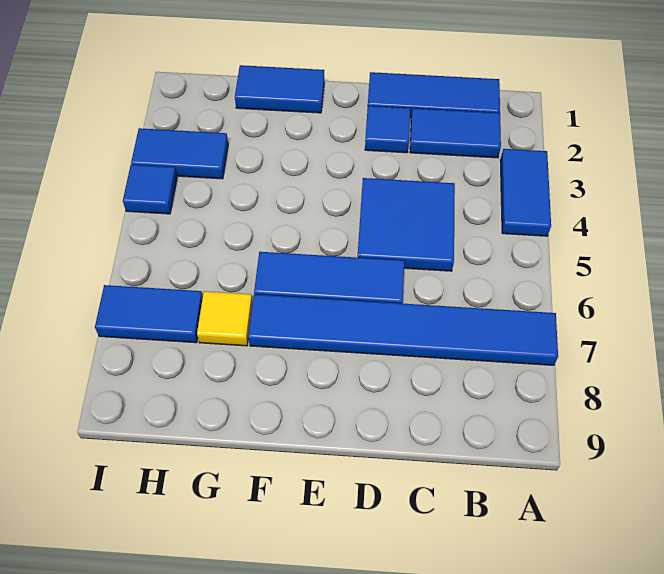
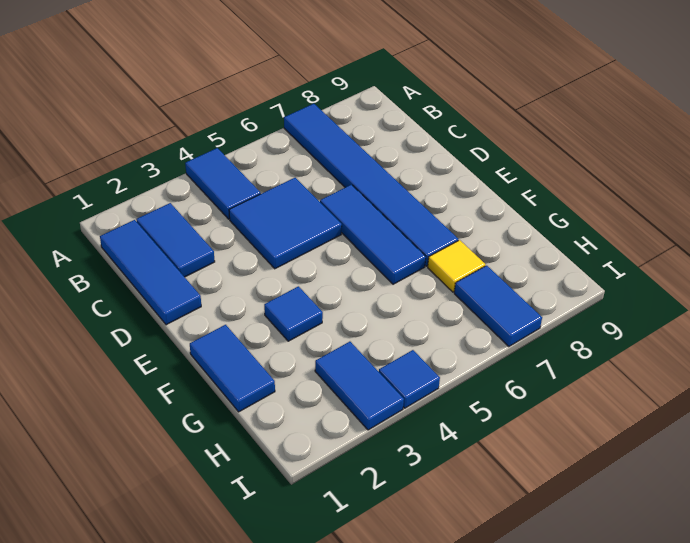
blue tile A3:A4 level 1 -> blue tile A4:B4 level 1
blue tile D2 level 1 -> blue tile F3 level 1

